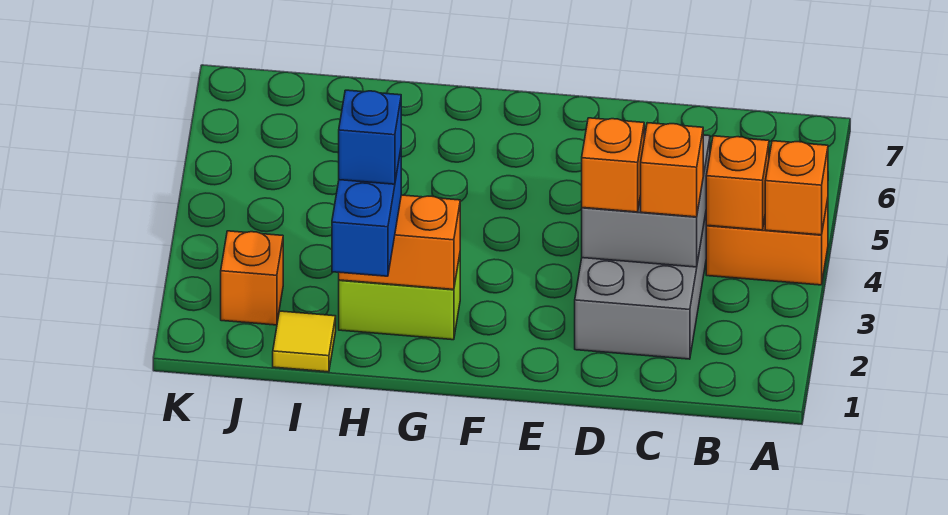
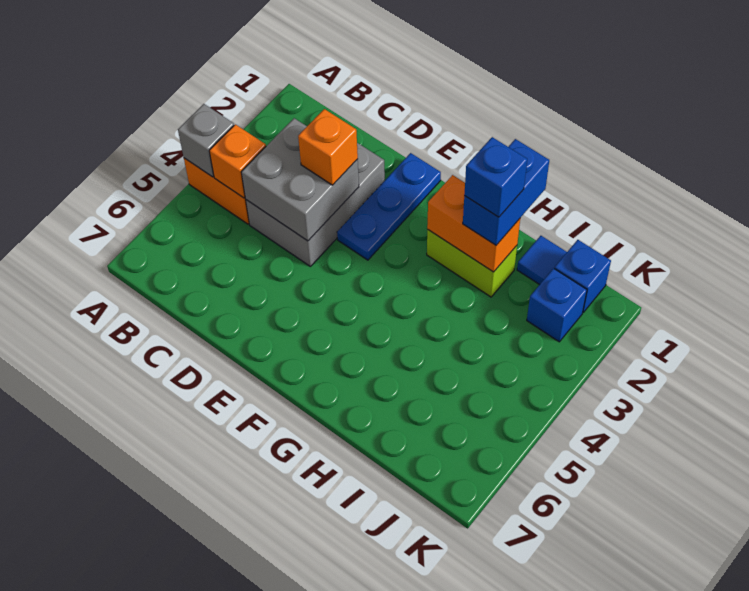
orange brick A4 level 2 -> grey brick A4 level 2
orange brick C3 level 3 -> none
none -> blue plate E1:E3 level 1
yellow tile I1 level 1 -> blue tile I1 level 1
none -> blue brick J1 level 1
orange brick J2 level 1 -> blue brick J2 level 1

